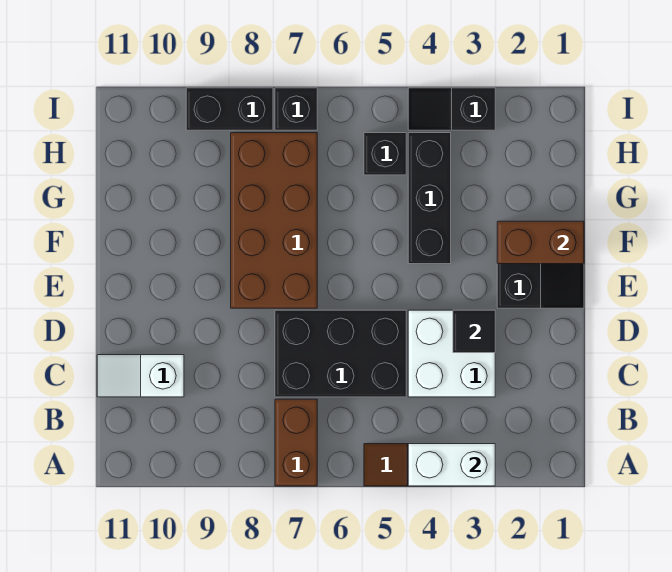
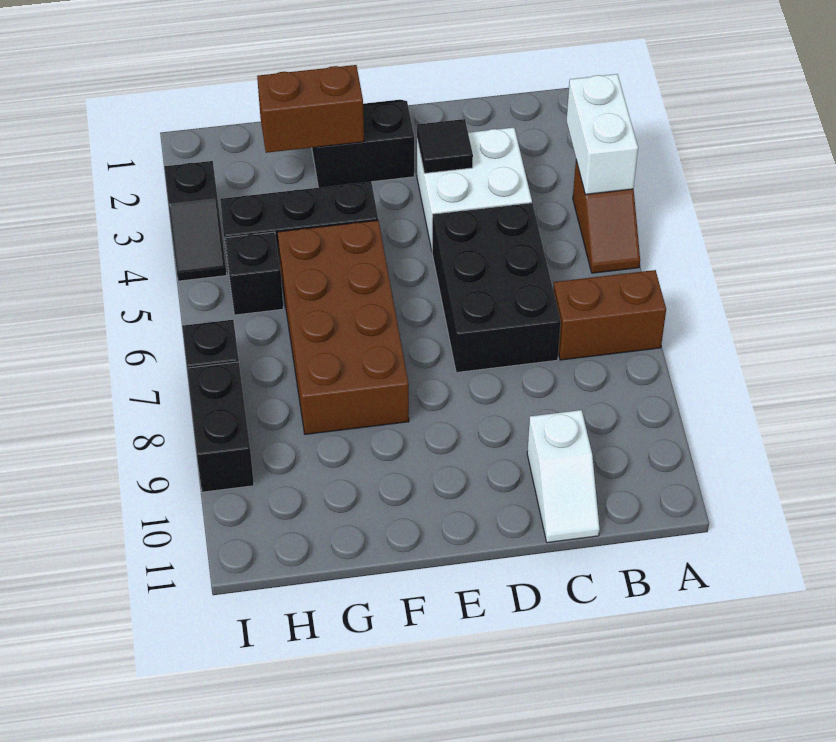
brown brick E7:H8 level 1 -> brown brick F5:G8 level 1
brown brick F1:F2 level 2 -> brown brick F2:G2 level 2

